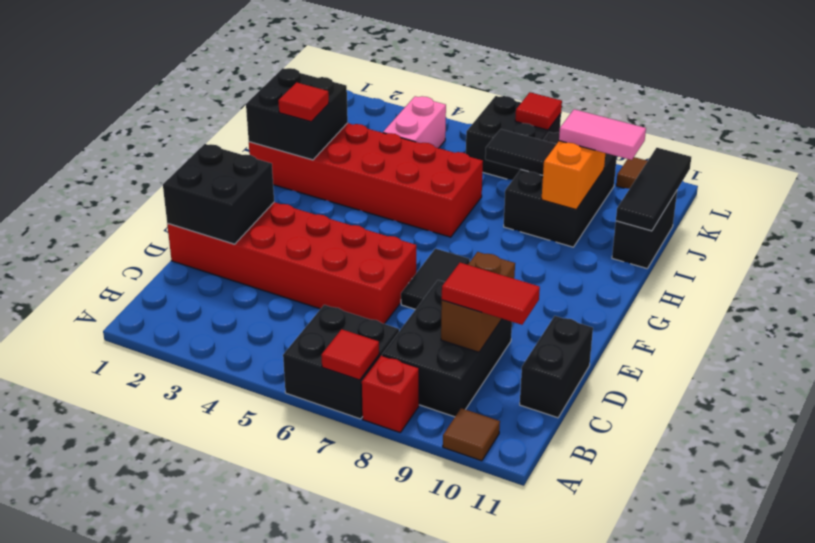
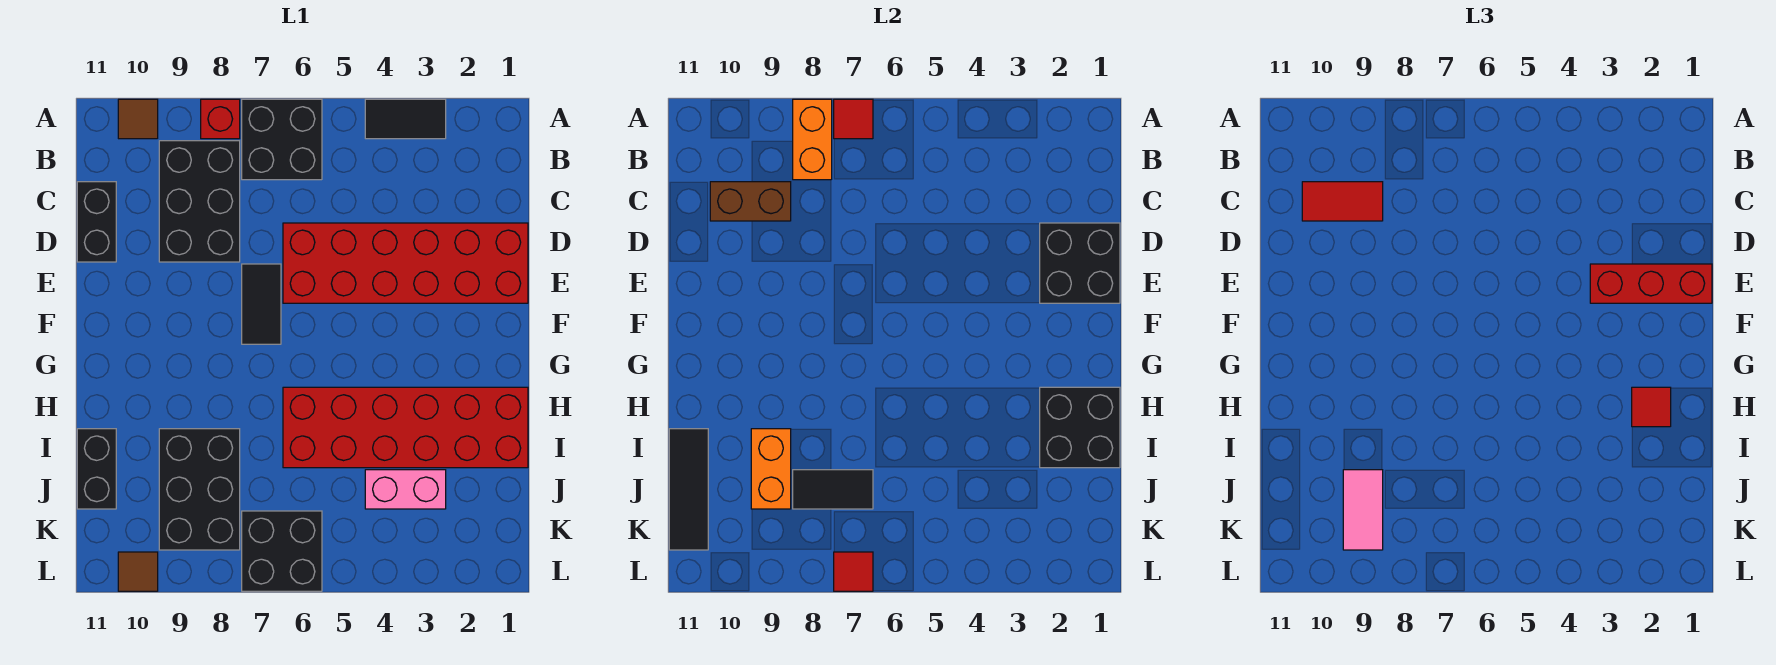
none -> black tile A3:A4 level 1
none -> orange brick A8:B8 level 2
brown brick C9:D9 level 2 -> brown brick C9:C10 level 2
none -> red brick E1:E3 level 3
pink brick J4:K4 level 1 -> pink brick J3:J4 level 1
pink tile J9:J10 level 3 -> pink tile J9:K9 level 3

